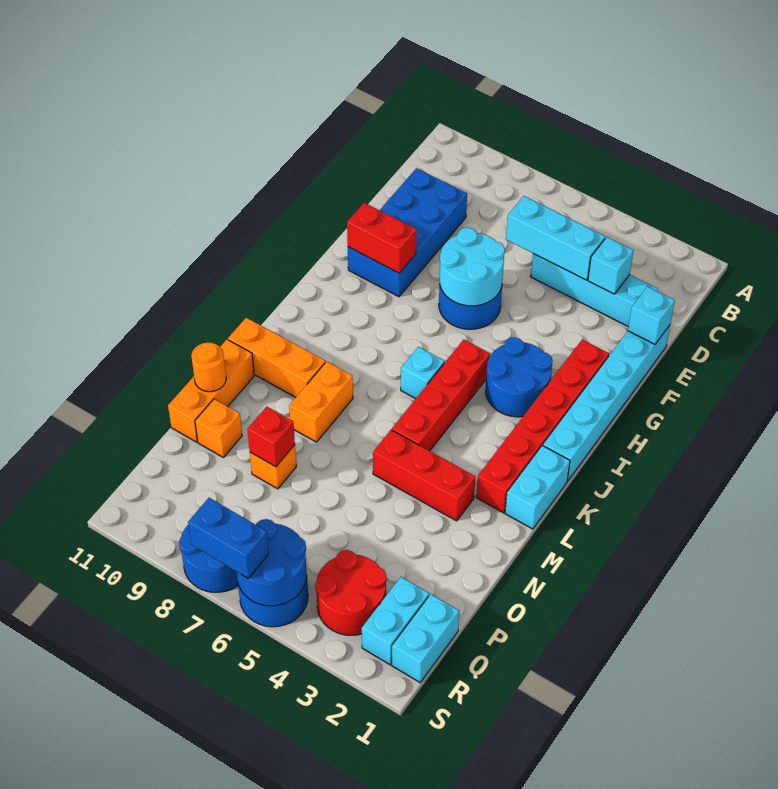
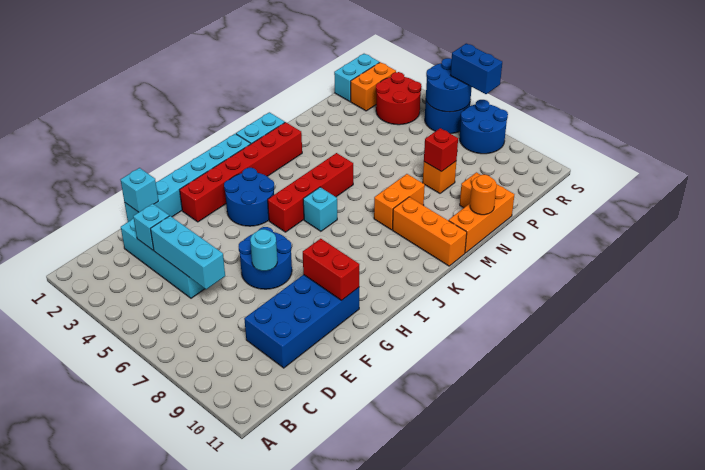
cyan round brick F6:G7 level 2 -> cyan round brick F7 level 2
red brick M3:M5 level 1 -> none
cyan brick Q2:R2 level 1 -> orange brick Q2:R2 level 1

